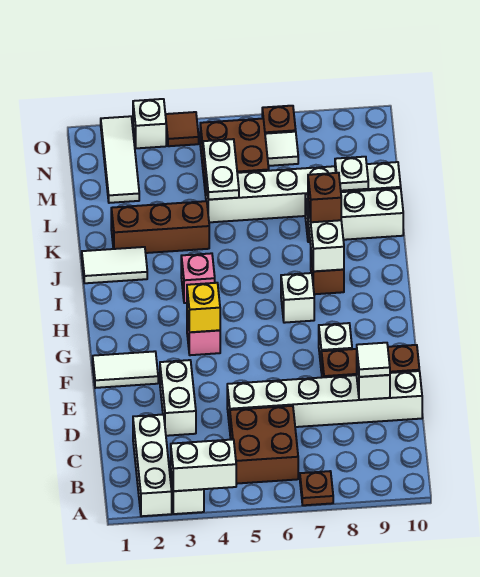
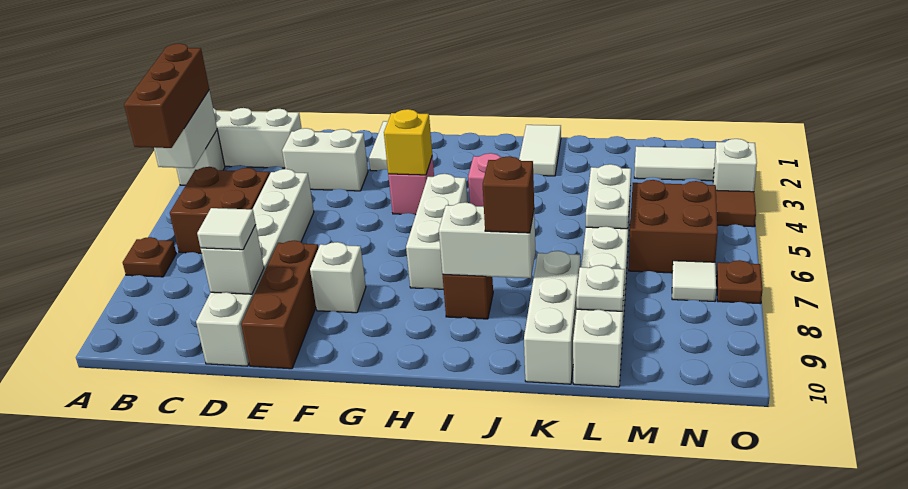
white brick H7 level 1 -> white brick H5:H7 level 1
brown brick K2:K4 level 1 -> brown brick A3:A5 level 3
white plate L5:M5 level 2 -> white plate L5:L6 level 2

